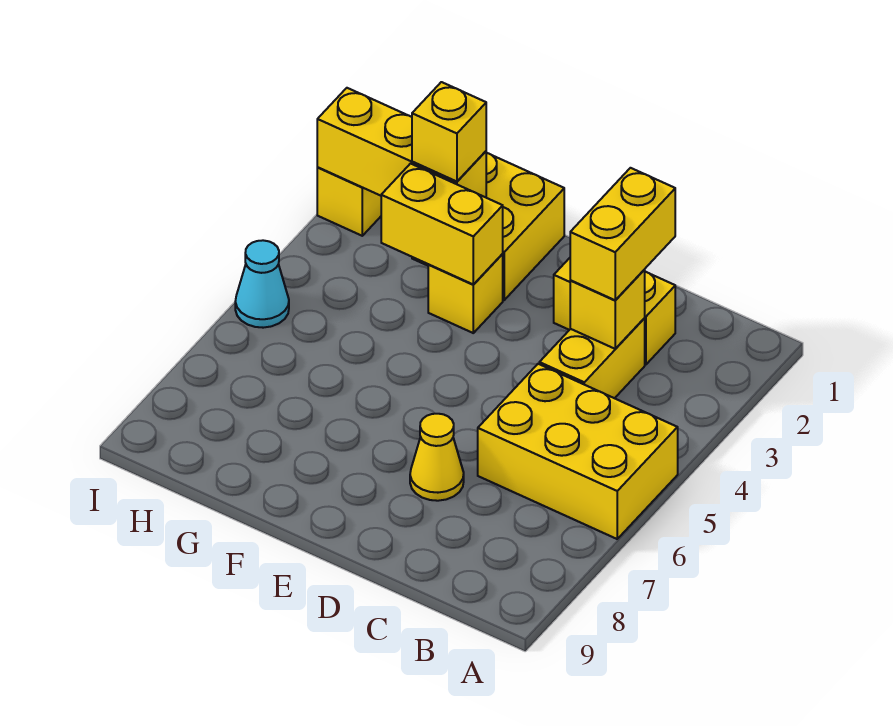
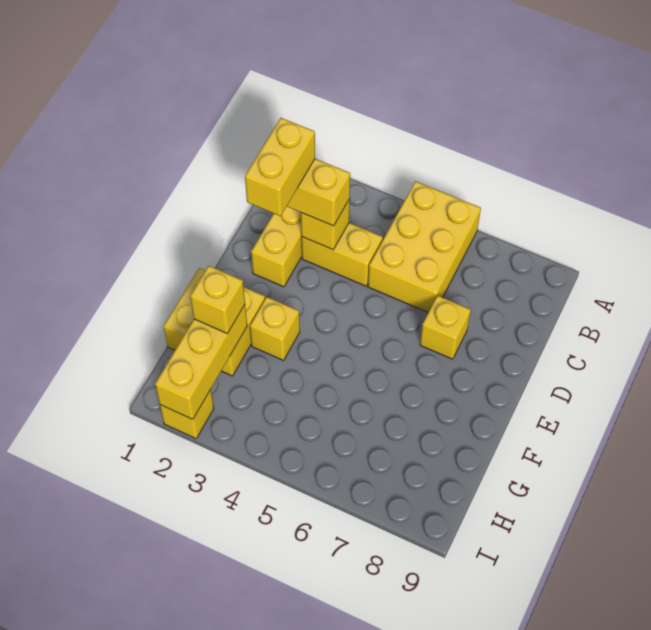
yellow cone D7 level 1 -> yellow brick D7 level 1
yellow brick F3:G3 level 2 -> yellow brick C2:D2 level 4
cyan cone I5 level 1 -> none

